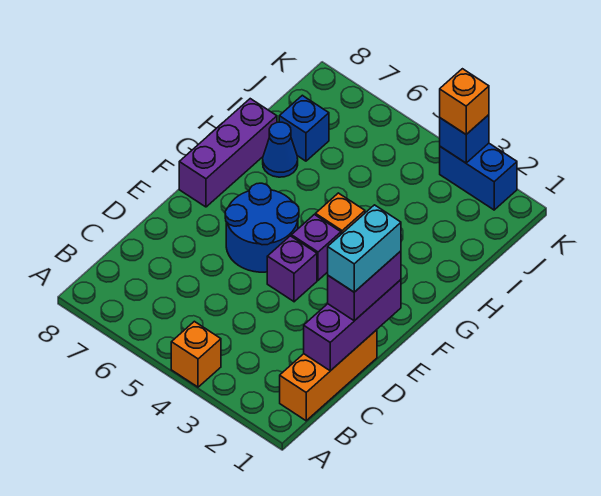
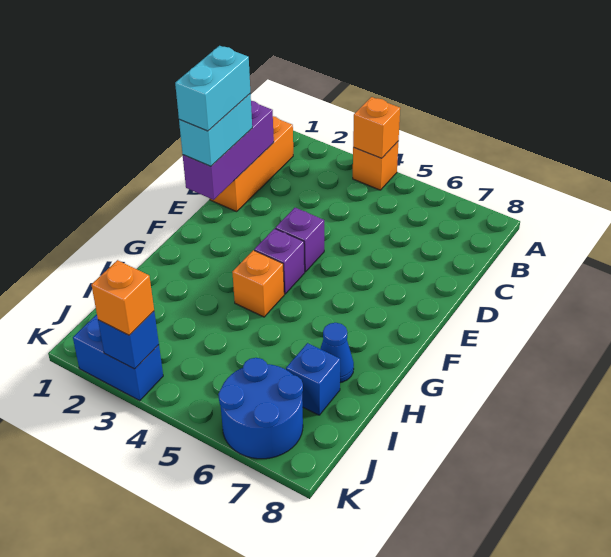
none -> orange brick A4 level 2
purple brick D1:E1 level 3 -> cyan brick D1:E1 level 3
blue round brick E5:F6 level 1 -> blue round brick J6:K7 level 1
purple brick F8:H8 level 1 -> none

